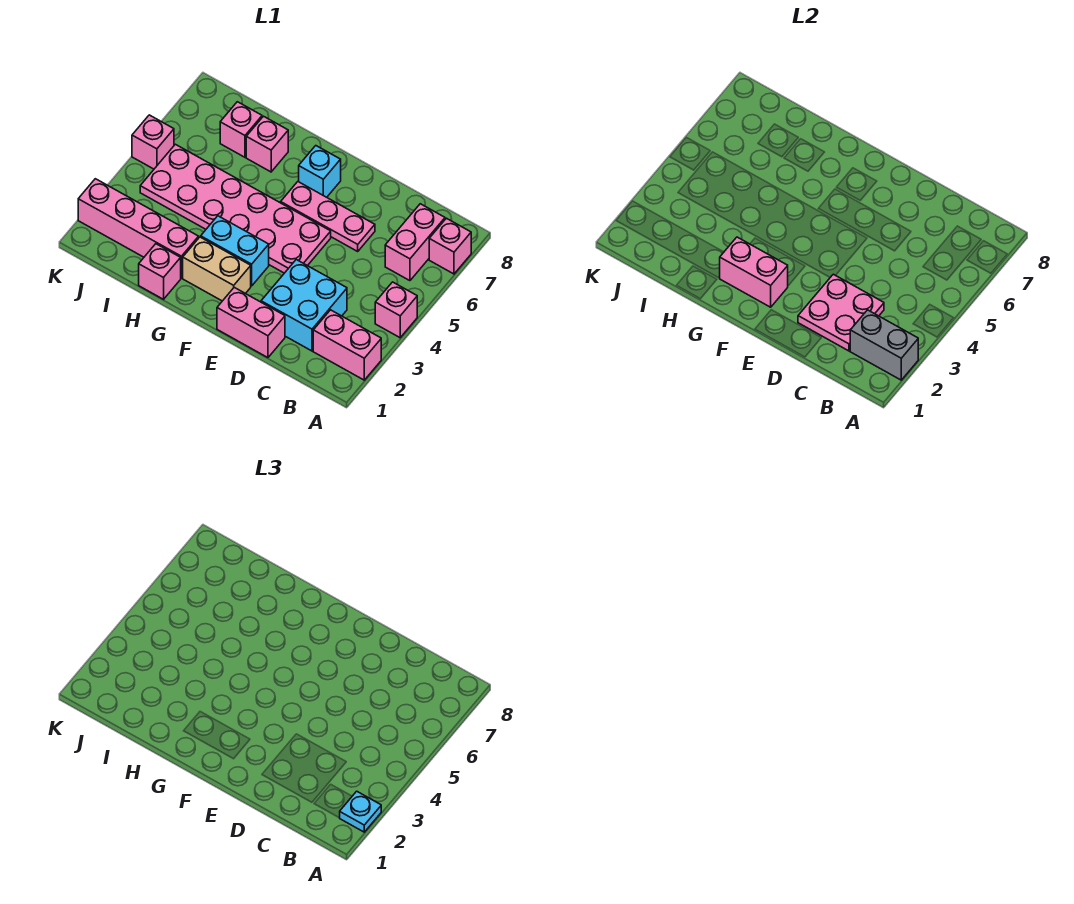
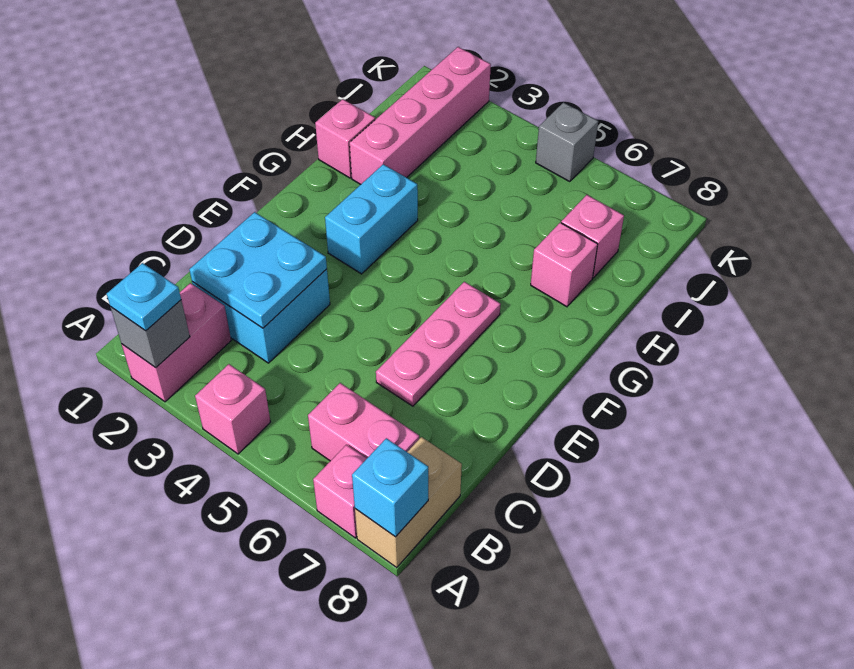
grey brick A2:B2 level 2 -> grey brick A2 level 2
pink plate C2:D3 level 2 -> cyan plate C2:D3 level 2
pink brick D1:E1 level 1 -> none
pink plate E4:J5 level 1 -> none
tan brick F2:G2 level 1 -> tan brick A8:B8 level 1
pink brick F2:G2 level 2 -> none
cyan brick F7 level 1 -> cyan brick A8 level 2
pink brick K5 level 1 -> grey brick K5 level 1

